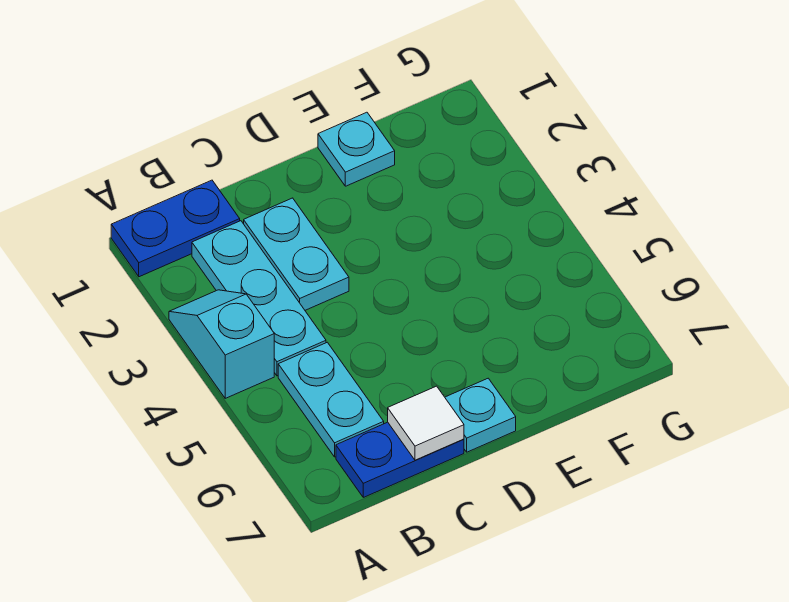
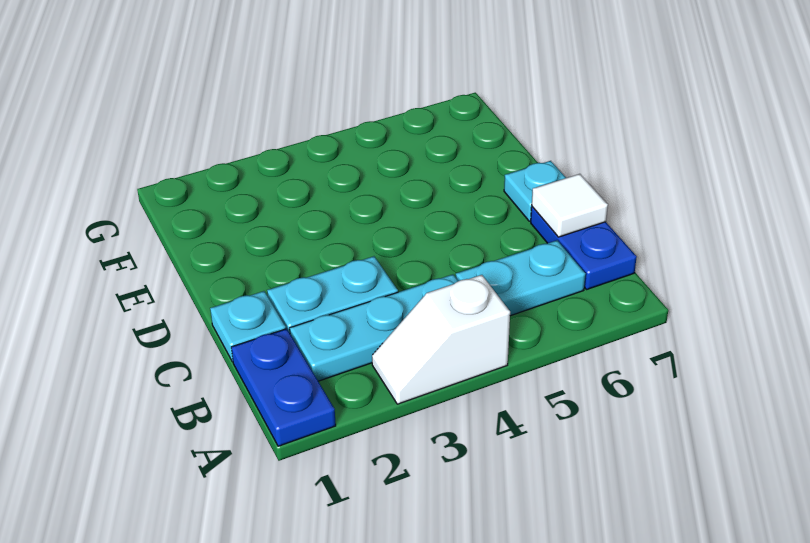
cyan slope A3:A4 level 1 top 4 -> white slope A3:A4 level 1 top 4
cyan plate E1 level 1 -> cyan plate C1 level 1

